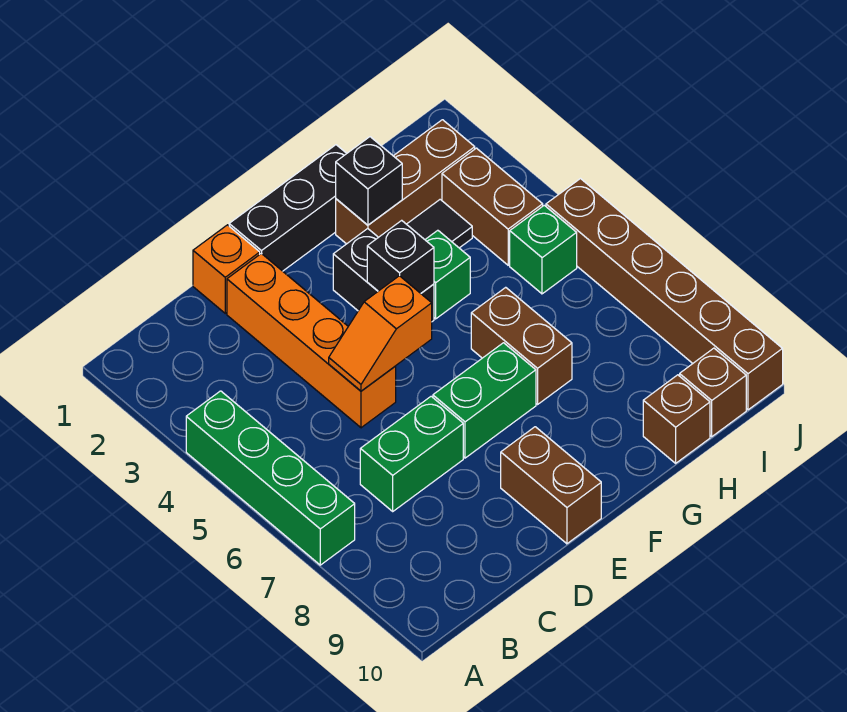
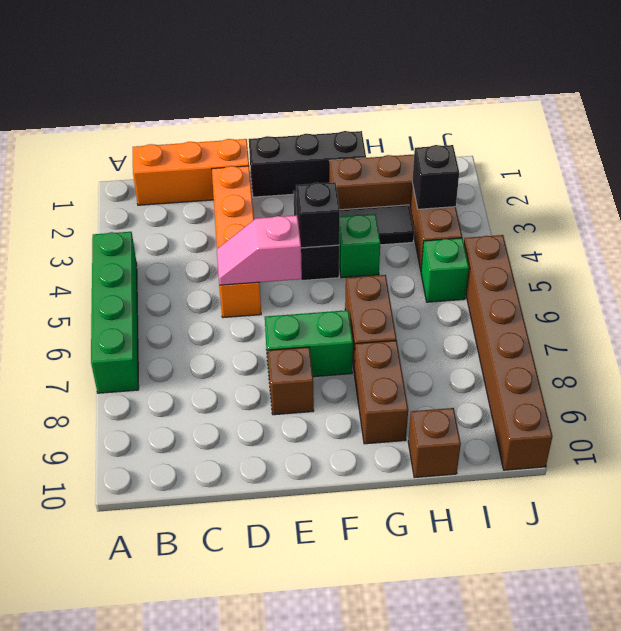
green brick C7:D7 level 1 -> none
orange brick D1 level 1 -> orange brick B1:D1 level 1
orange slope D5:E5 level 2 top E -> pink slope D5:E5 level 2 top E
brown brick E9:E10 level 1 -> brown brick G8:G9 level 1
black brick G2 level 2 -> black brick I3 level 2
brown brick I10 level 1 -> brown brick E8 level 1

